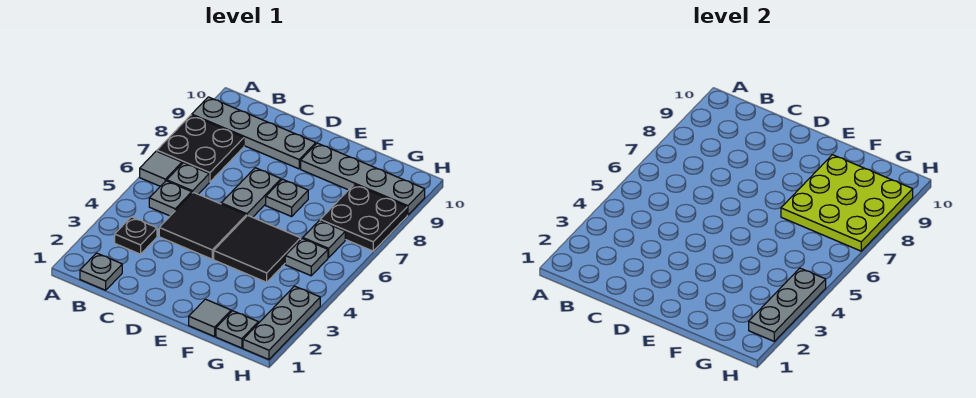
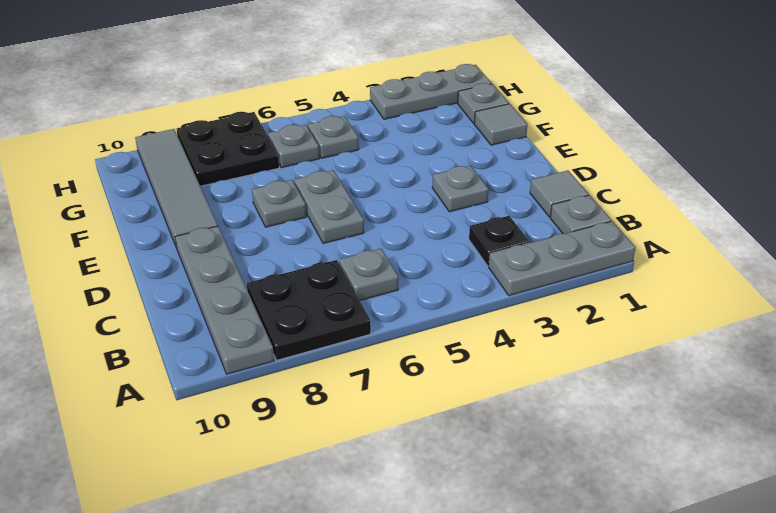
grey tile A6 level 1 -> grey tile C1 level 1
grey plate B5 level 1 -> grey plate D3 level 1
black tile C4:D5 level 1 -> none
grey plate D6:D7 level 1 -> grey plate D6:E6 level 1
black tile E4:F5 level 1 -> none
grey plate E9:H9 level 1 -> grey tile E9:H9 level 1
lime plate F7:H9 level 2 -> none
grey plate H2:H4 level 2 -> grey plate A1:A3 level 1

